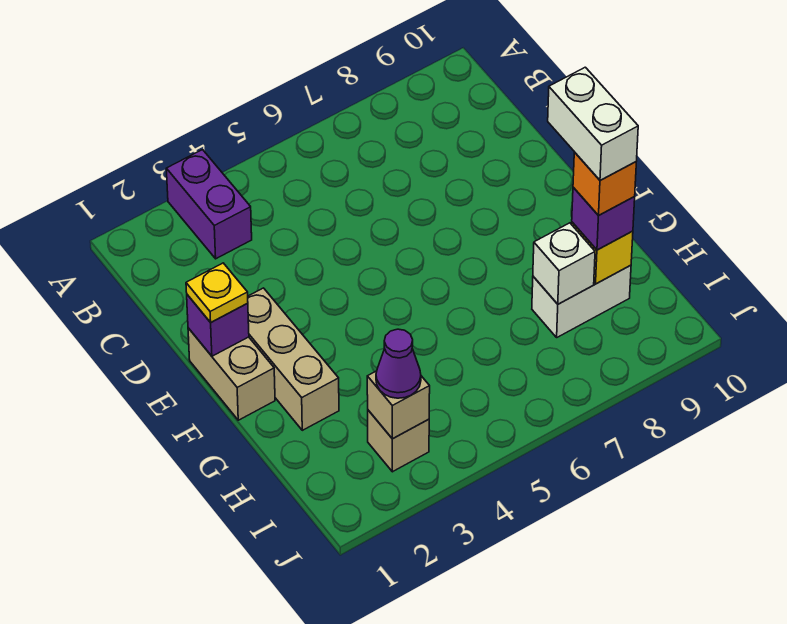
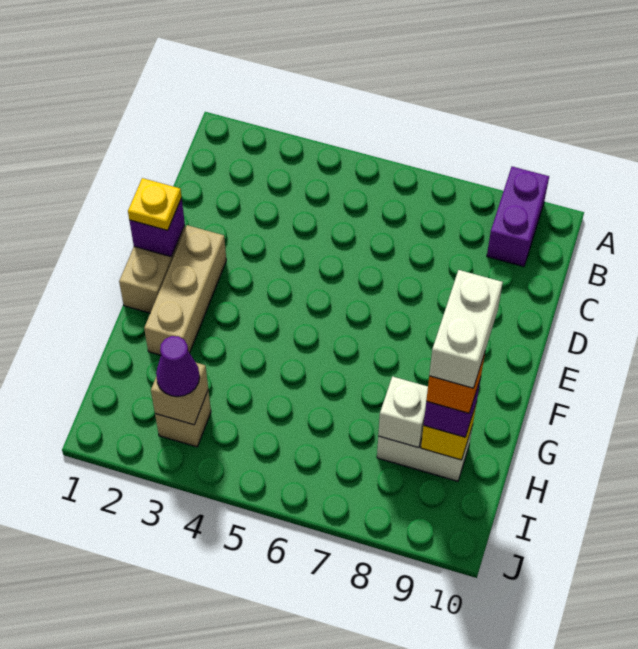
purple brick A3:B3 level 1 -> purple brick A9:B9 level 1

